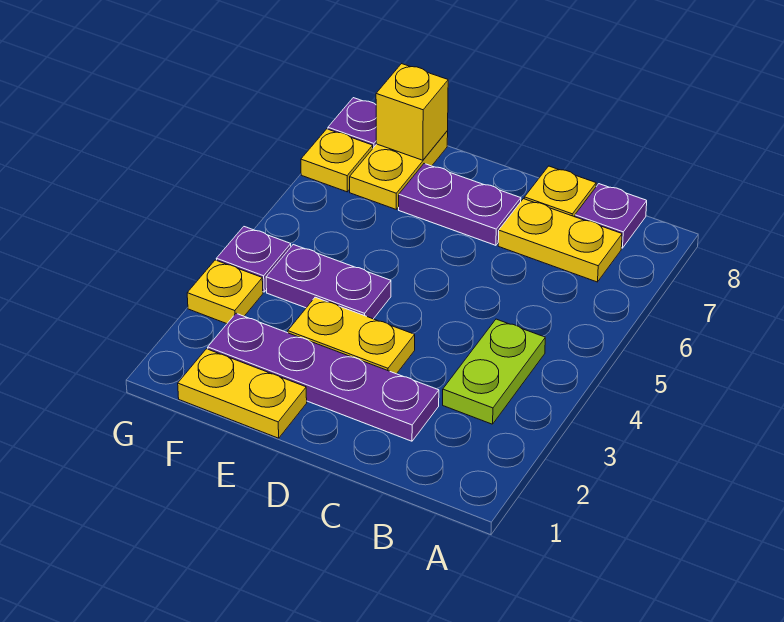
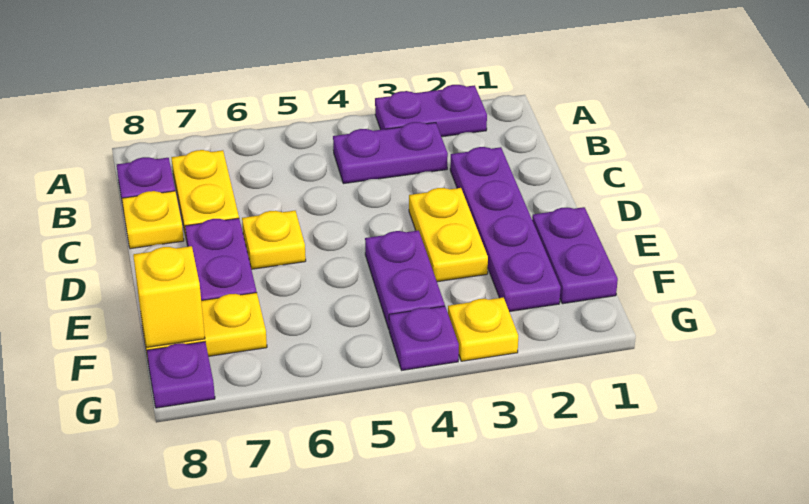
none -> purple plate A2:A3 level 1
lime plate B3:B4 level 1 -> purple plate B3:B4 level 1
yellow plate E1:F1 level 1 -> purple plate E1:F1 level 1
yellow plate G7 level 1 -> yellow plate D6 level 1

